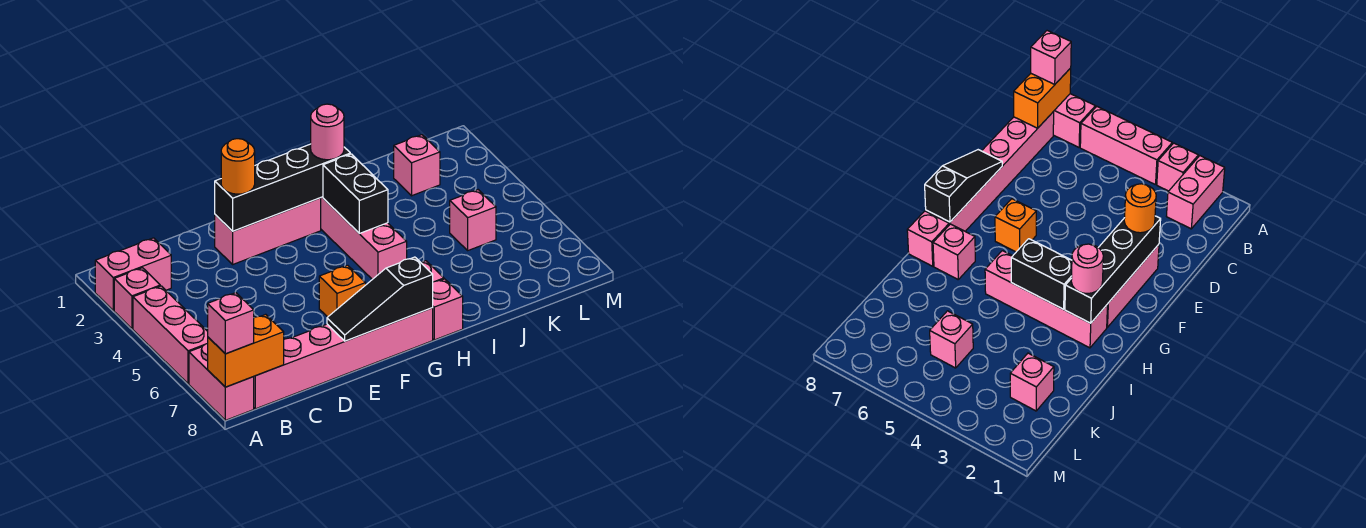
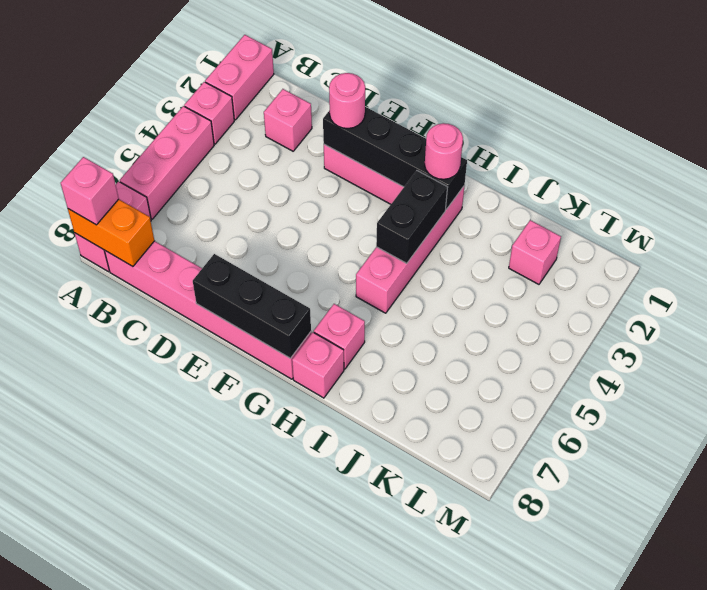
pink brick A2:B2 level 1 -> pink brick A1:A2 level 1
orange round brick E2 level 3 -> pink round brick E2 level 3
black slope E8:G8 level 2 top G -> black brick E8:G8 level 2
orange brick F6 level 1 -> none
pink brick K5 level 1 -> pink brick C2 level 1

